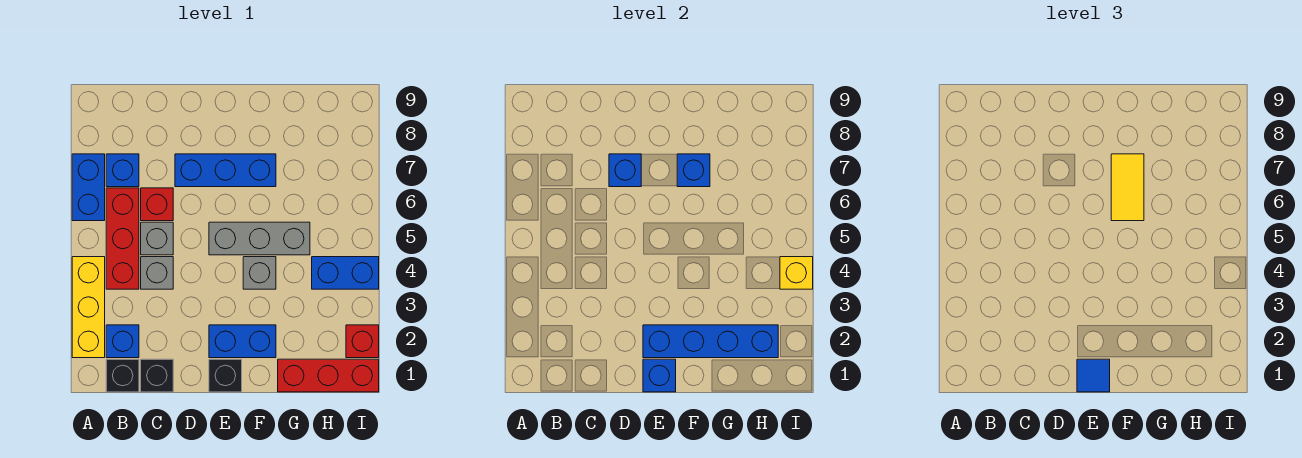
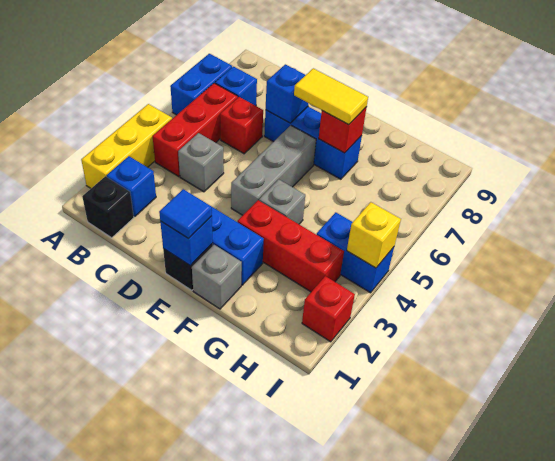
black brick C1 level 1 -> none
grey brick C5 level 1 -> grey brick F1 level 1
blue brick E2:H2 level 2 -> none
grey brick E5:G5 level 1 -> grey brick E4:E6 level 1
yellow tile F6:F7 level 3 -> yellow tile E7:F7 level 3
blue brick F7 level 2 -> red brick F7 level 2
red brick G1:I1 level 1 -> red brick F3:H3 level 1

